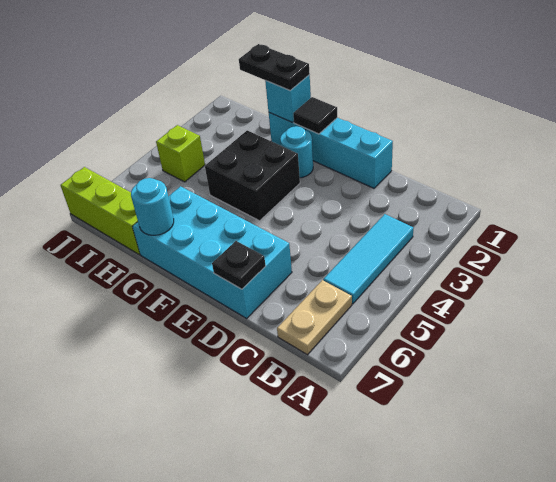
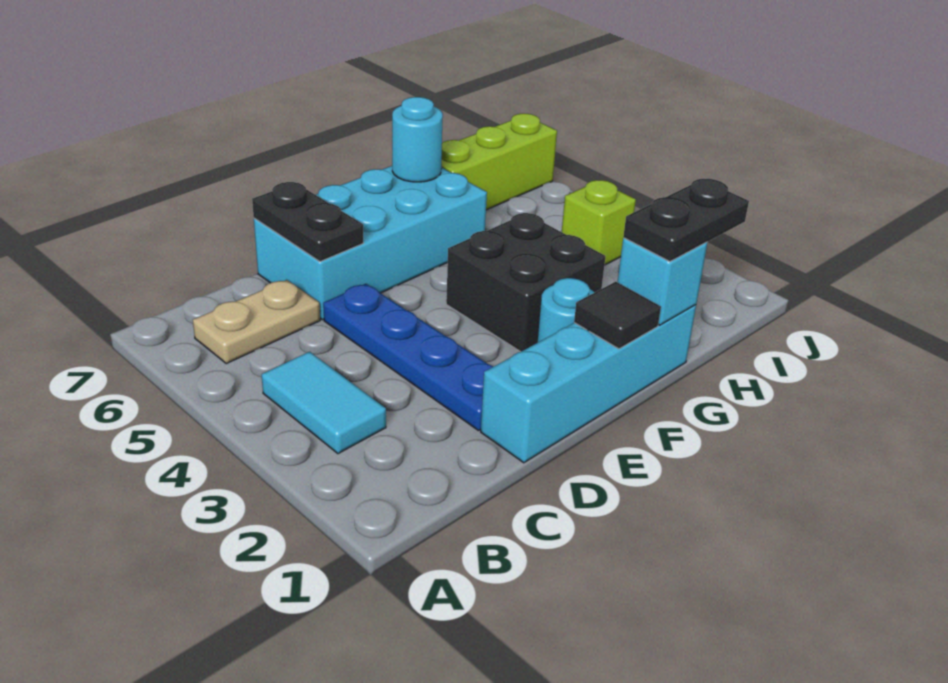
cyan tile B3:B5 level 1 -> cyan tile B3:B4 level 1
tan plate B6:B7 level 1 -> tan plate B6:C6 level 1
none -> blue plate D2:D5 level 1
black plate D7 level 2 -> black plate D6:D7 level 2

